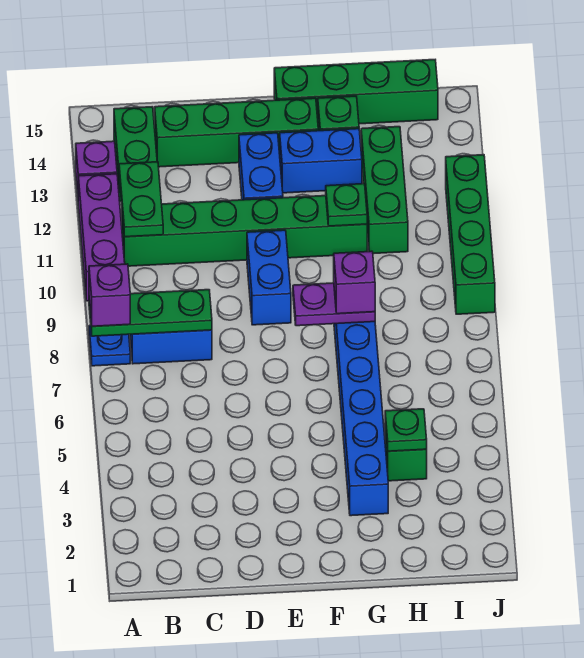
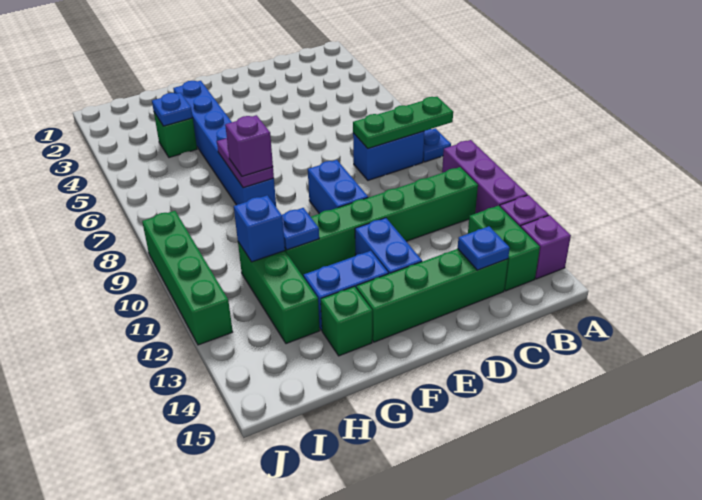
purple brick A8 level 3 -> purple brick A14 level 1
green plate B11:B12 level 2 -> none
none -> blue plate C14 level 2
purple plate F8:G8 level 2 -> purple plate G7:G8 level 2
green brick F15:I15 level 1 -> none
green plate G11 level 2 -> blue plate G11 level 2
green plate H4 level 2 -> blue plate H4 level 2
none -> blue brick H11 level 2

